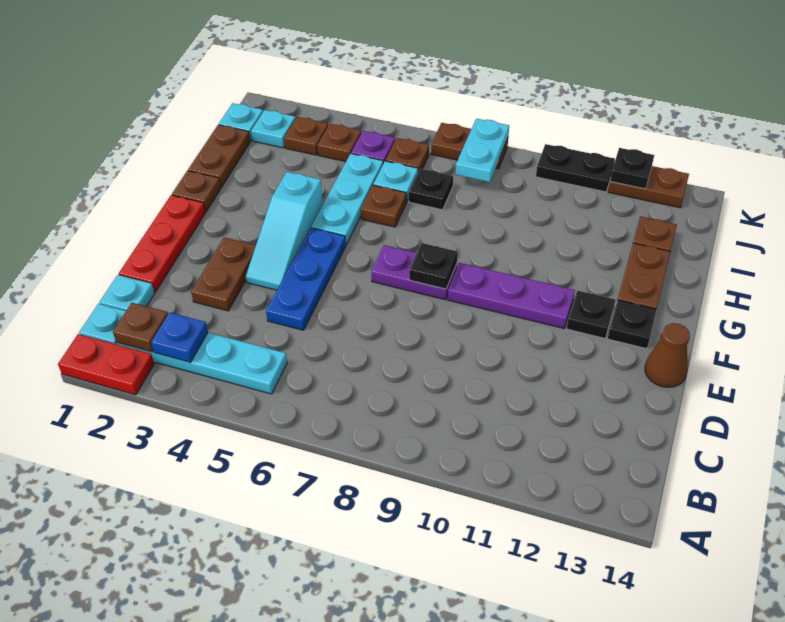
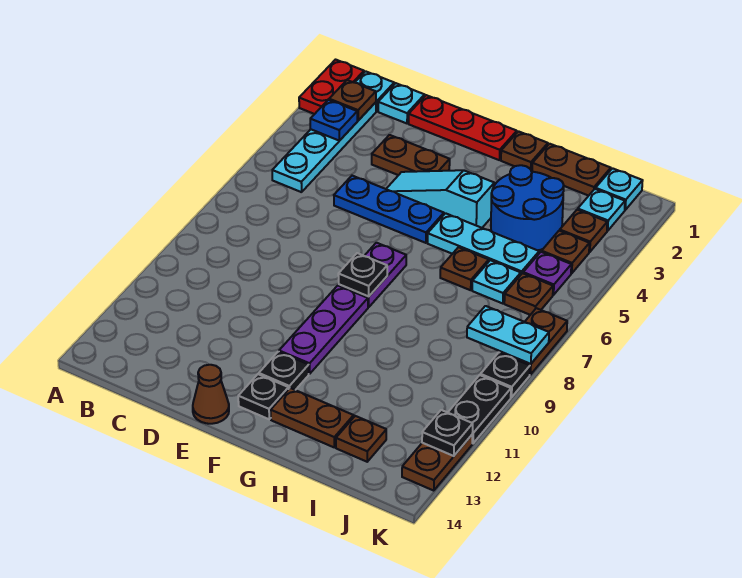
none -> blue round brick H3:I4 level 1
black plate I7 level 1 -> black plate K9 level 1

